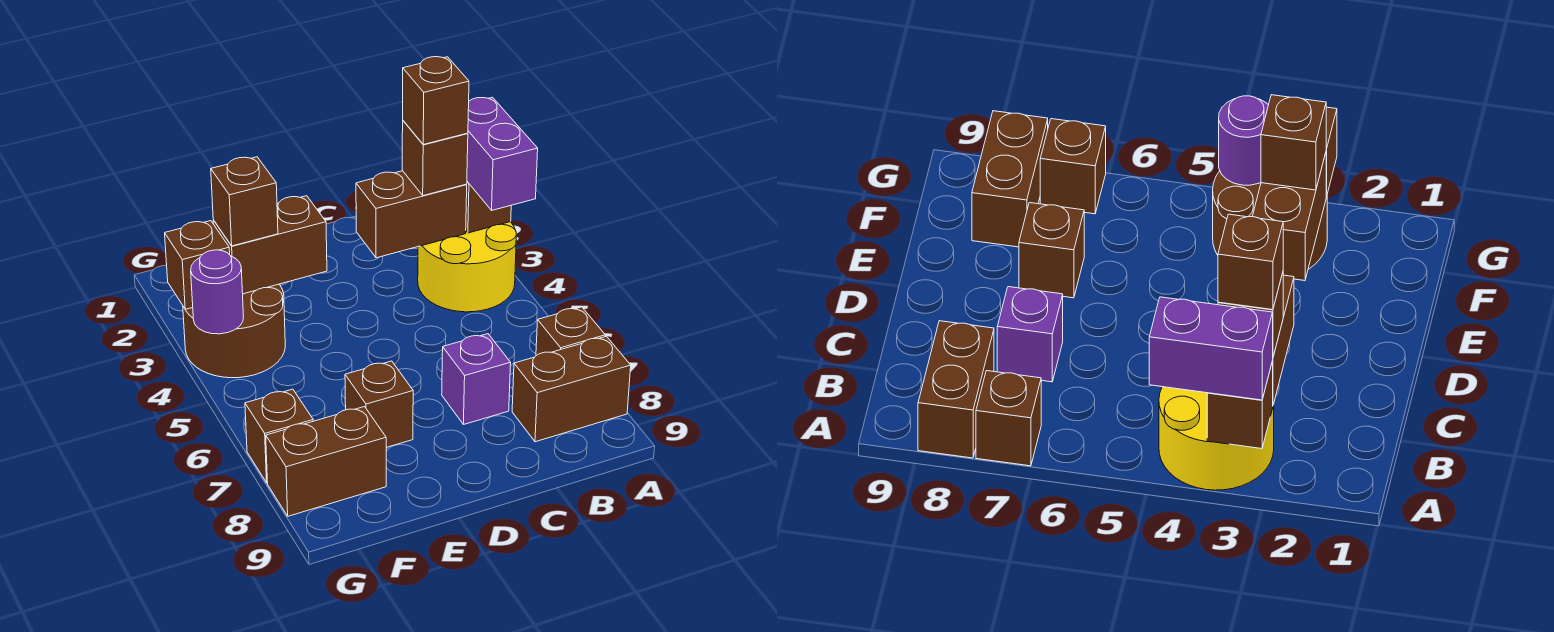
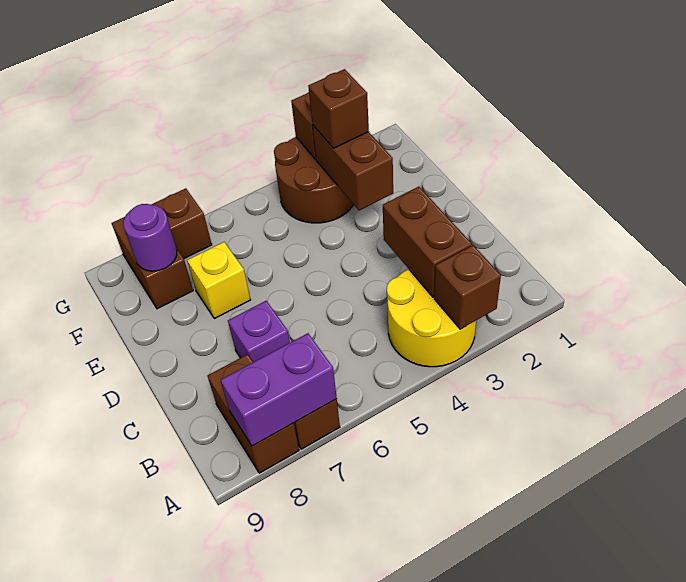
purple brick A3:A4 level 3 -> purple brick A7:A8 level 2
brown brick B3 level 3 -> none
brown brick B3 level 4 -> none
brown brick E7 level 1 -> yellow brick E7 level 1
purple round brick G4 level 2 -> purple round brick F8 level 2

